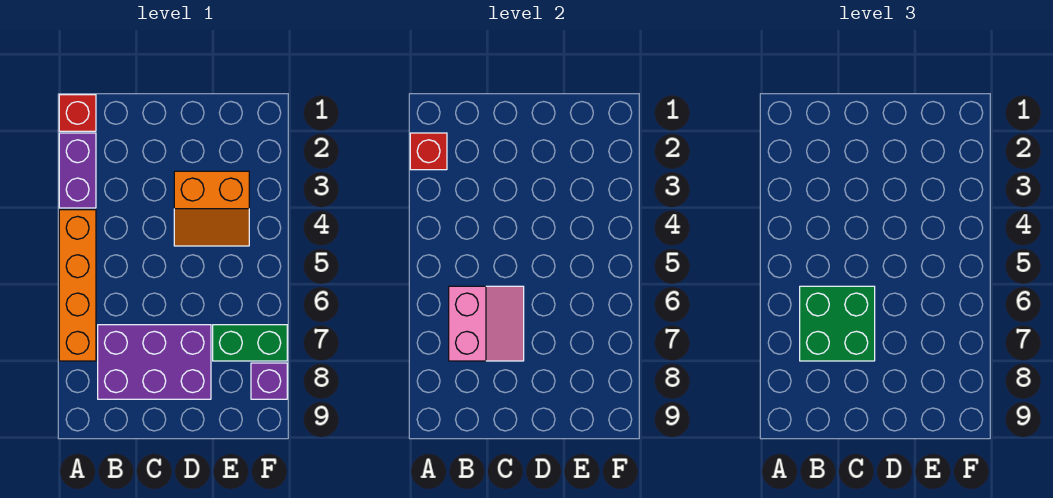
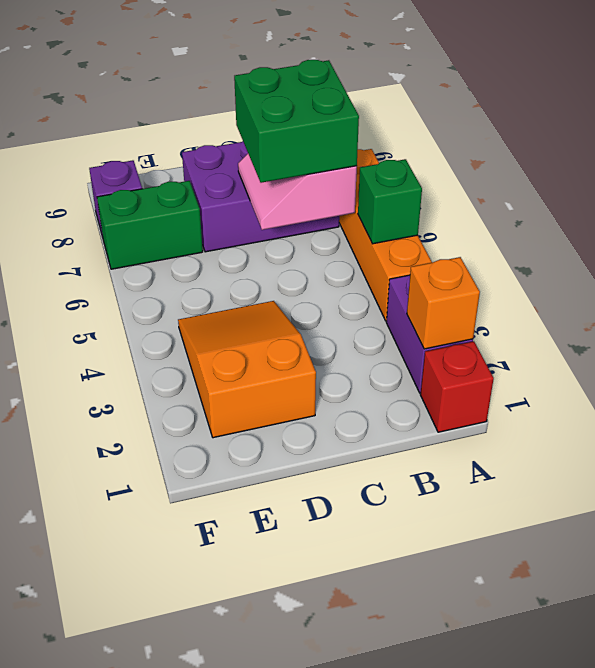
red brick A2 level 2 -> orange brick A2 level 2
none -> green brick A5 level 2
orange slope D3:E4 level 1 top 3 -> orange slope D2:E4 level 1 top 2

